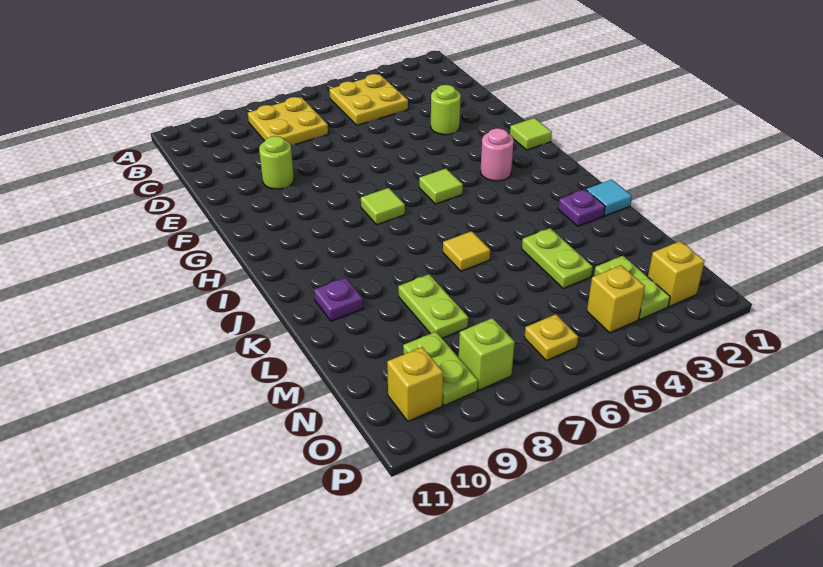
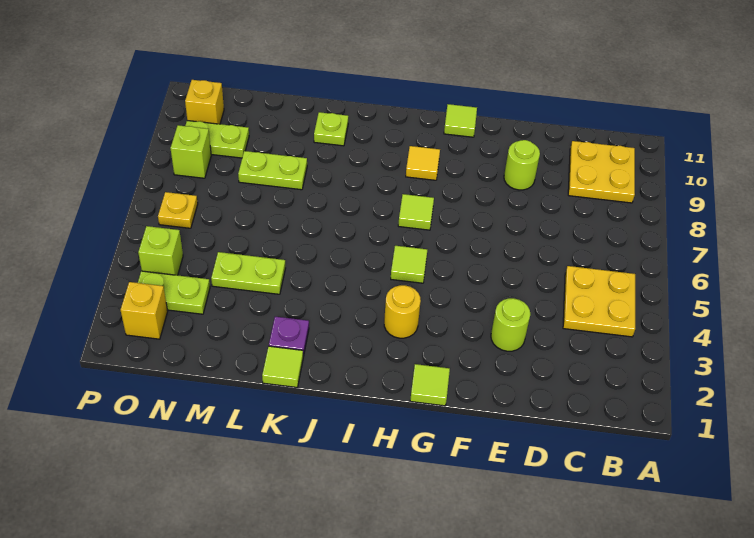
yellow plate B7:C8 level 1 -> yellow plate B9:C10 level 1
none -> lime tile G11 level 1
pink round brick H3 level 1 -> yellow round brick H3 level 1
cyan tile K1 level 1 -> lime tile K1 level 1
yellow tile K6 level 1 -> yellow tile H9 level 1
purple plate K10 level 1 -> lime plate K10 level 1
yellow brick O4 level 1 -> lime brick O4 level 1

